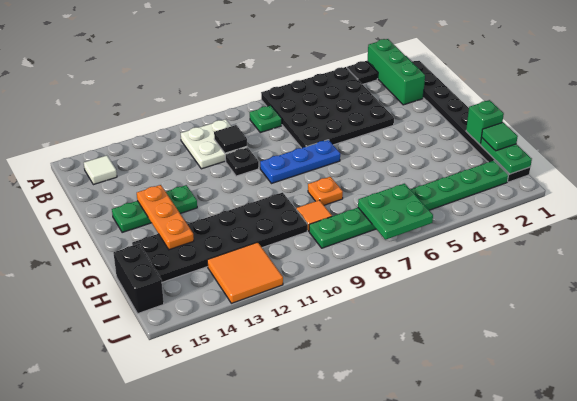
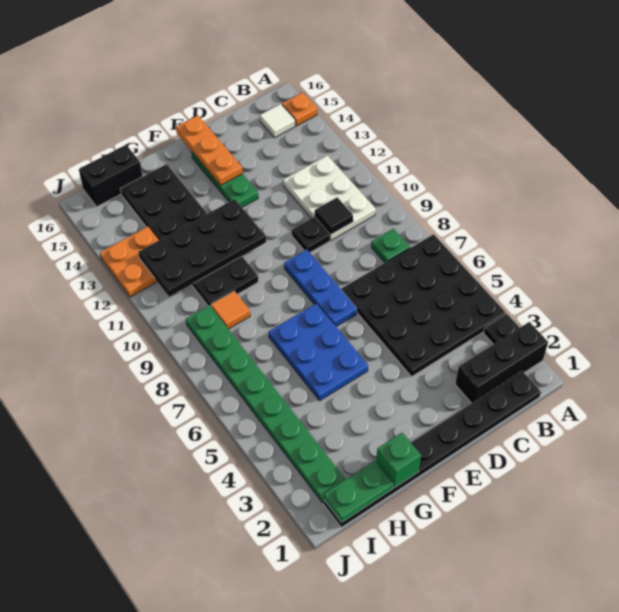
green brick A2:C2 level 1 -> black brick A2:C2 level 1
white plate B10:C11 level 1 -> white plate B10:C12 level 1
orange plate E14:G14 level 2 -> orange plate E14:E16 level 2
none -> blue plate F5:G7 level 1
none -> black plate F11:I12 level 2
orange plate G8 level 1 -> orange plate A15 level 1
green tile H1 level 3 -> none
green plate I6:J7 level 2 -> none
orange tile I12:J13 level 1 -> orange plate I12:J13 level 1

